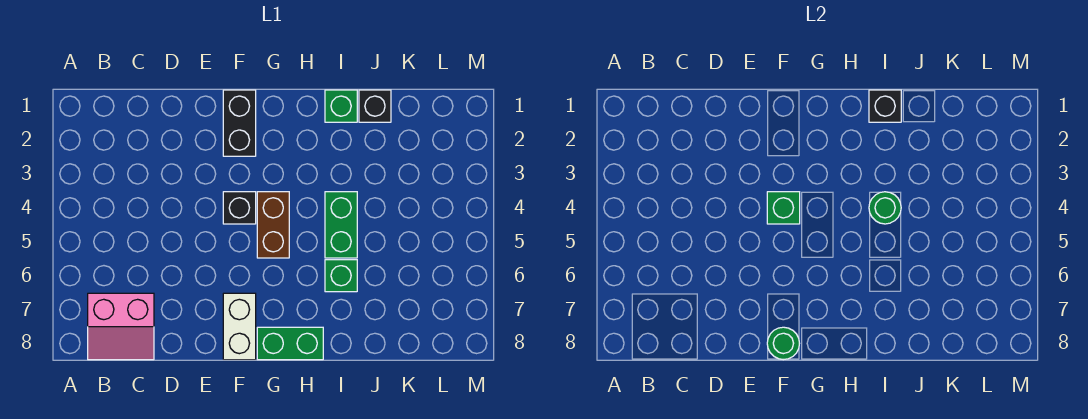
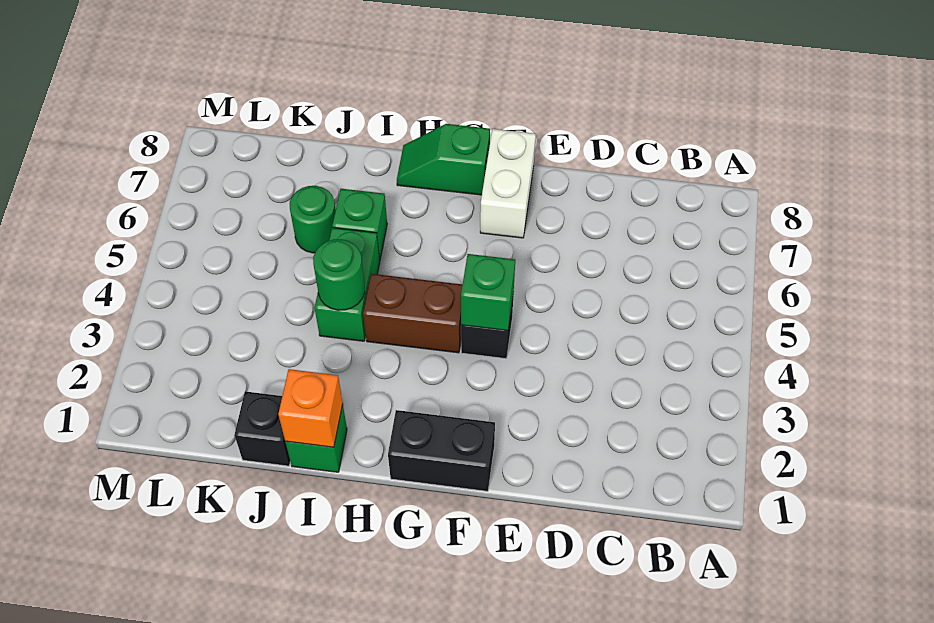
pink slope B7:C8 level 1 top 7 -> none
black brick F1:F2 level 1 -> black brick F1:G1 level 1
green round brick F8 level 2 -> green round brick J6 level 1
brown brick G4:G5 level 1 -> brown brick G4:H4 level 1
green brick G8:H8 level 1 -> green slope G8:H8 level 1 top G
black brick I1 level 2 -> orange brick I1 level 2

